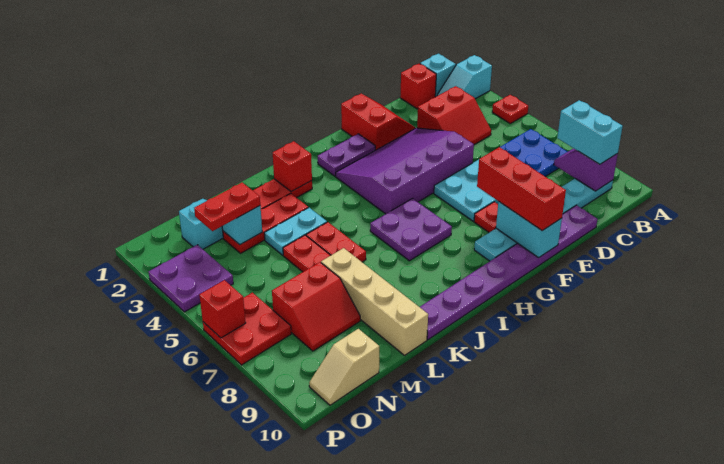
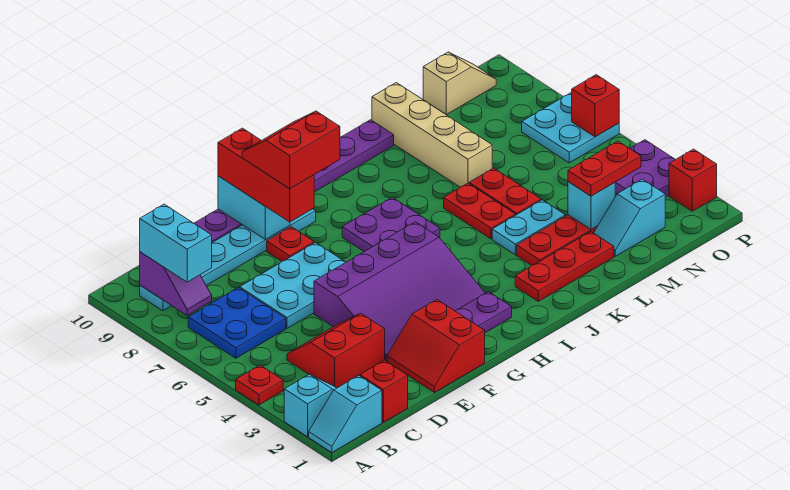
red brick J2 level 2 -> red brick P2 level 1
red slope M7:N8 level 1 top 7 -> red slope F8:G9 level 4 top 8
red plate O6:P7 level 1 -> cyan plate O6:P7 level 1

